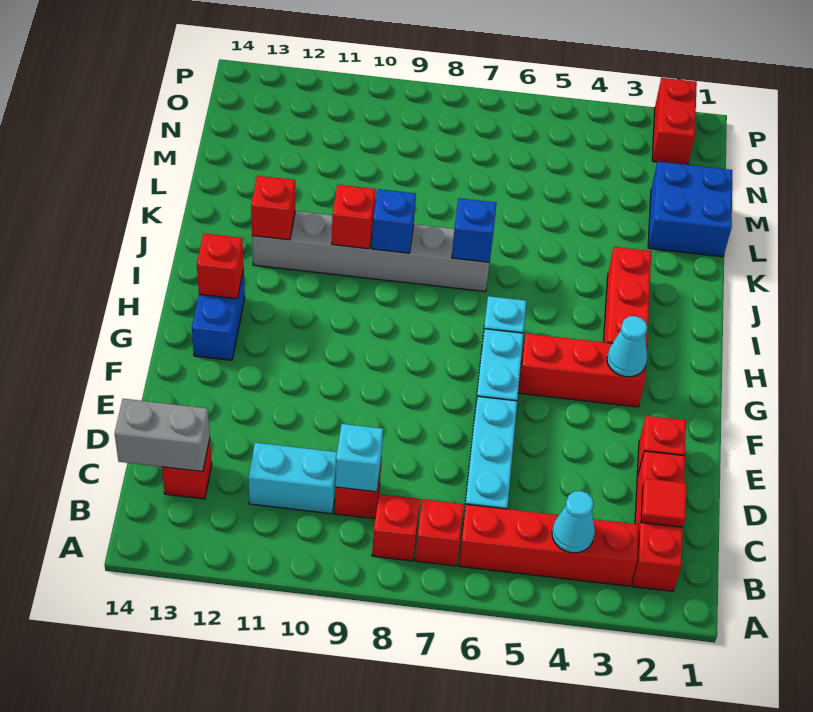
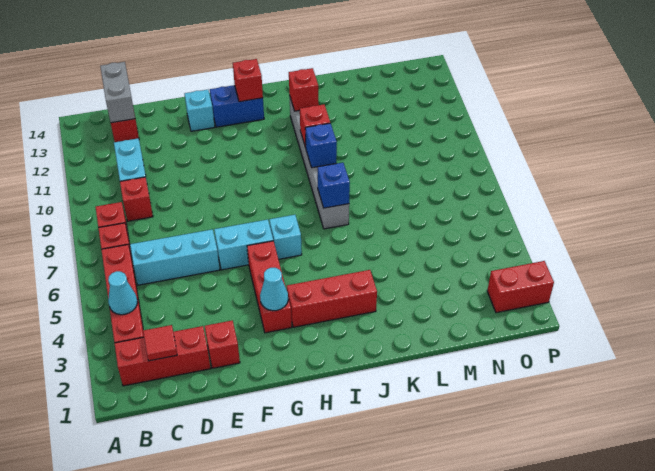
cyan brick C9 level 2 -> cyan brick F13 level 1
blue brick L1:M2 level 1 -> none

